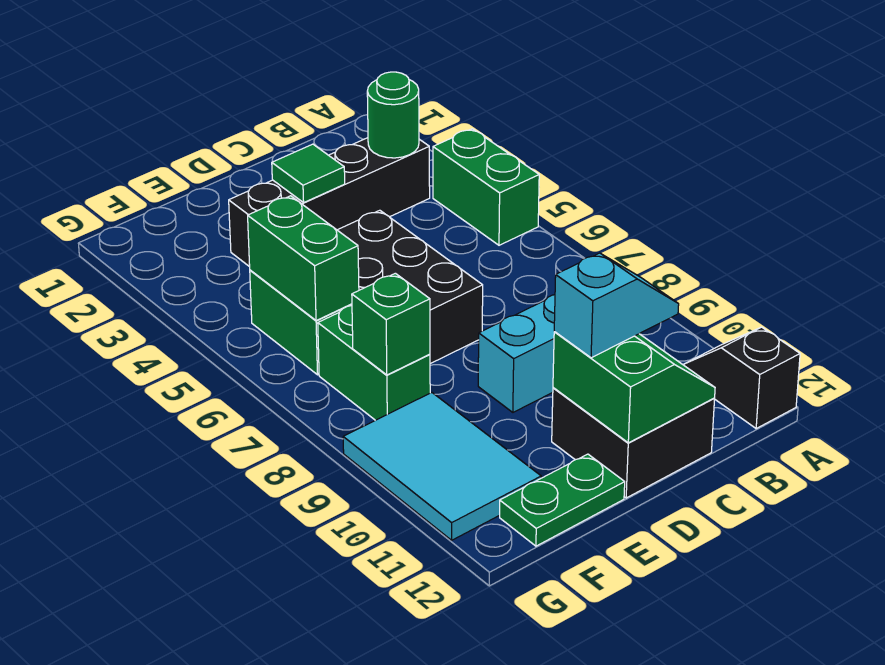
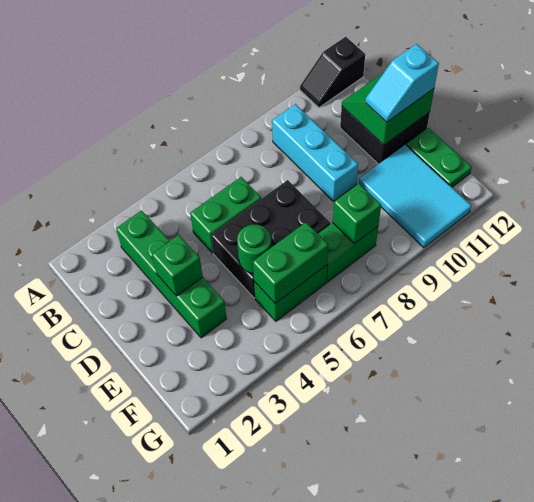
green brick A4:A5 level 1 -> green brick C5:C6 level 1
black brick B3:E3 level 1 -> green brick B3:E3 level 1
green round brick B3 level 2 -> green round brick E5 level 2
cyan slope C11:D11 level 3 top D -> cyan slope D11:D12 level 3 top 12
green tile D3 level 2 -> green brick D3 level 2
cyan tile F9:G11 level 1 -> cyan tile E10:G11 level 1

